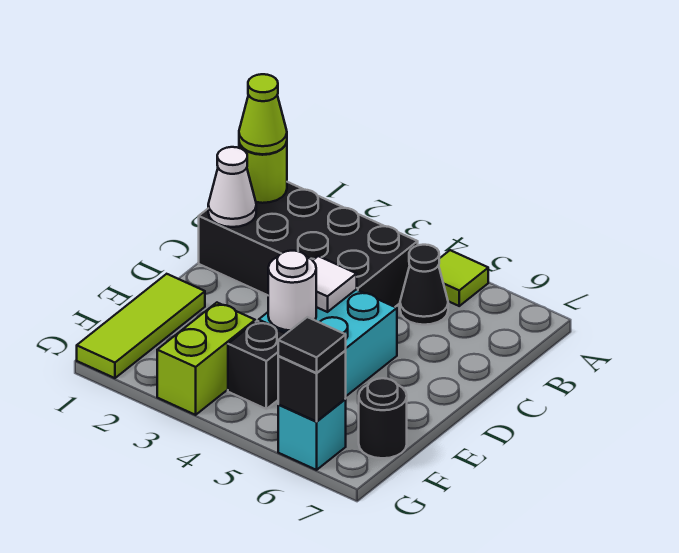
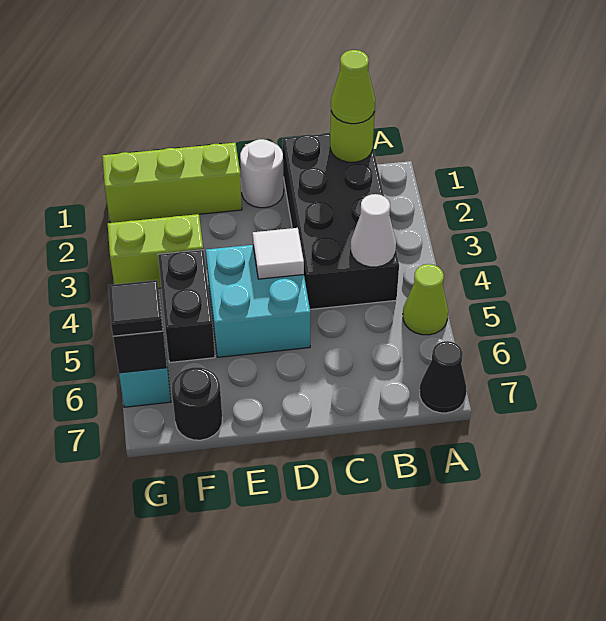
lime tile A5 level 1 -> lime cone A5 level 1
black cone B5 level 1 -> black cone A7 level 1
white cone C1 level 2 -> white cone B4 level 2
lime tile E1:G1 level 1 -> lime brick E1:G1 level 1
white round brick E4 level 2 -> white round brick D1 level 1
black brick F4 level 1 -> black brick F4:F5 level 1

